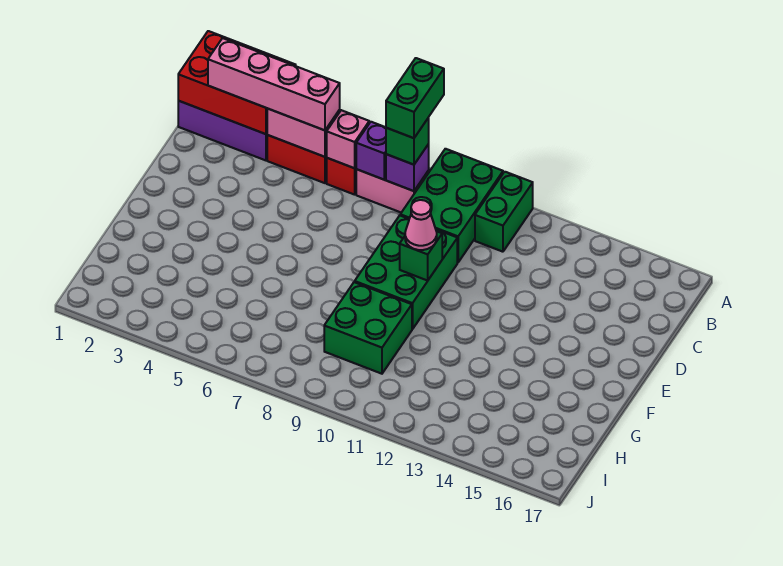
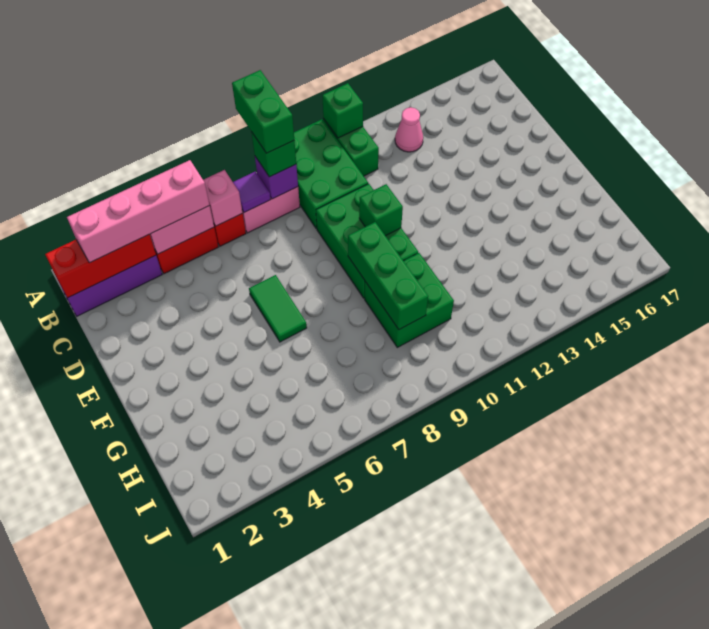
red brick A1:B3 level 2 -> red brick B1:B3 level 2
none -> green brick A11 level 2
purple brick B7 level 2 -> purple tile B7 level 2
none -> green tile E6:F6 level 1
pink cone E10 level 3 -> pink cone B13 level 1
none -> green brick F9:H9 level 2

